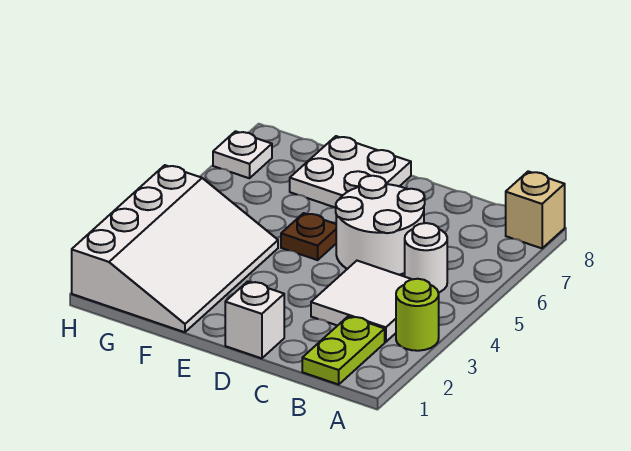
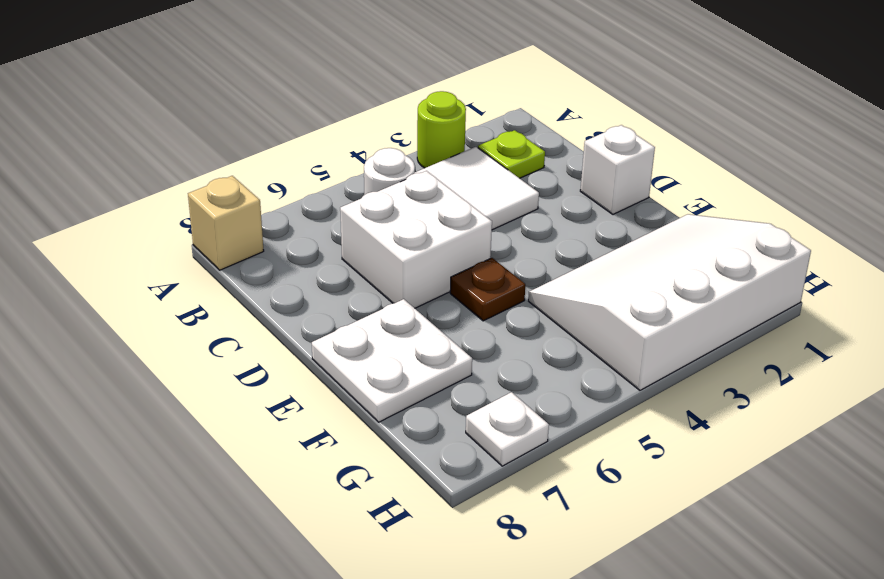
lime plate B1:B2 level 1 -> lime plate B2 level 1
white round brick C5:D6 level 1 -> white brick C5:D6 level 1

